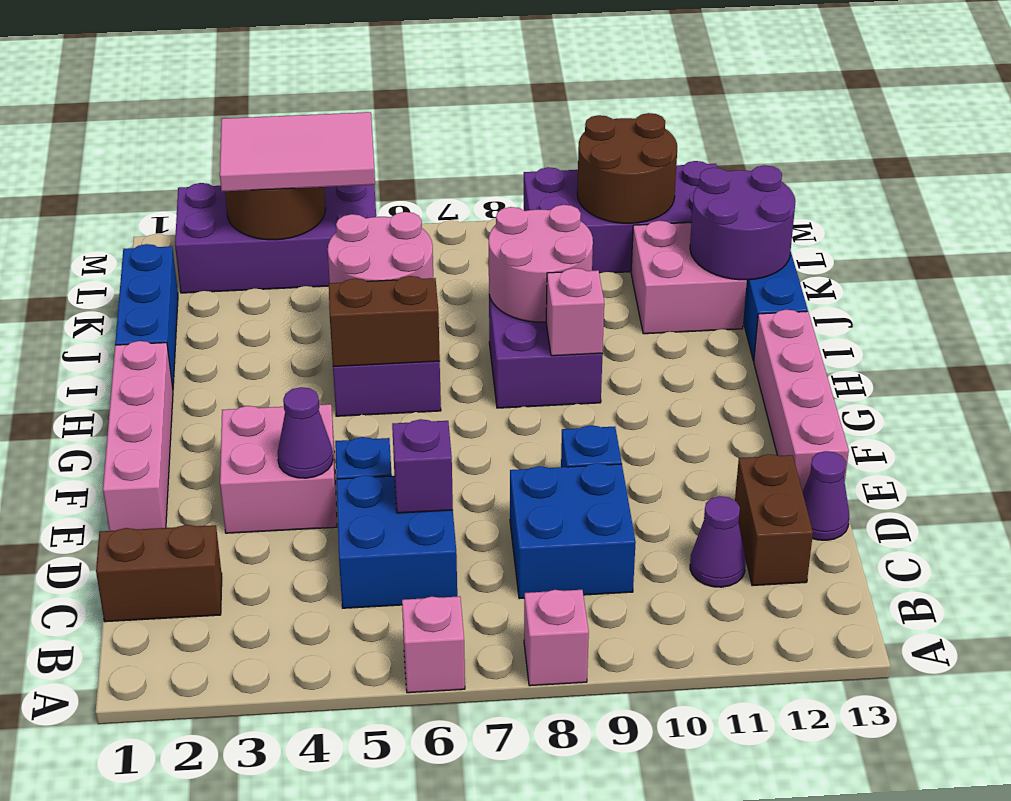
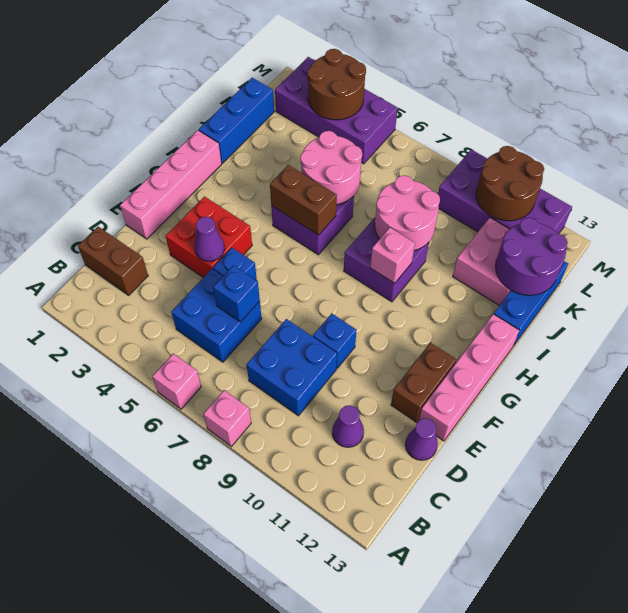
brown brick C12:D12 level 1 -> brown brick E12:F12 level 1
purple brick D6 level 2 -> blue brick D6 level 2
pink brick E3:F4 level 1 -> red brick E3:F4 level 1
pink tile L3:M5 level 3 -> none

